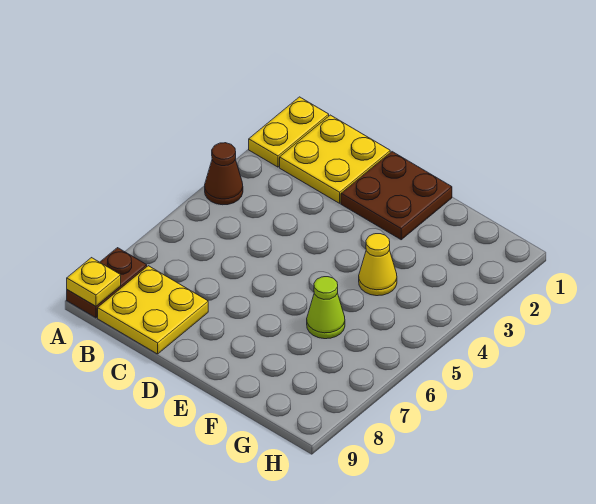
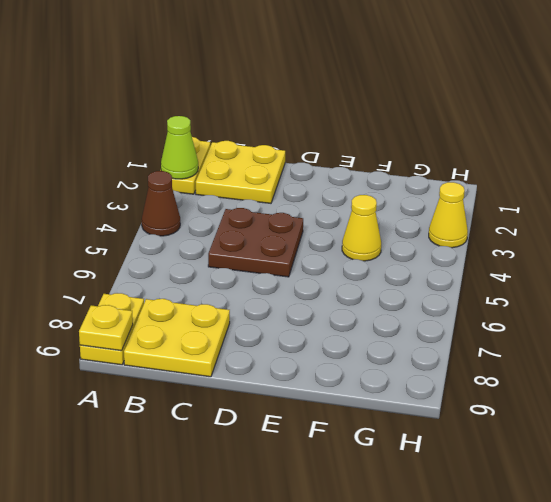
brown plate A8:A9 level 1 -> yellow plate A8:A9 level 1
brown plate D1:E2 level 1 -> brown plate C4:D5 level 1
lime cone F6 level 1 -> lime cone A2 level 2
none -> yellow cone H3 level 1

